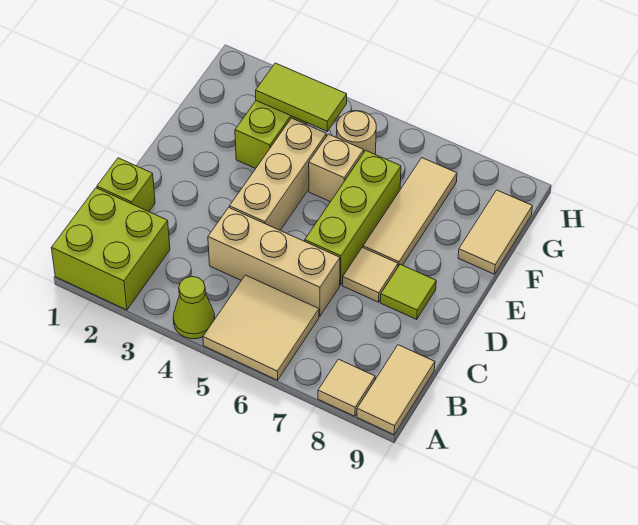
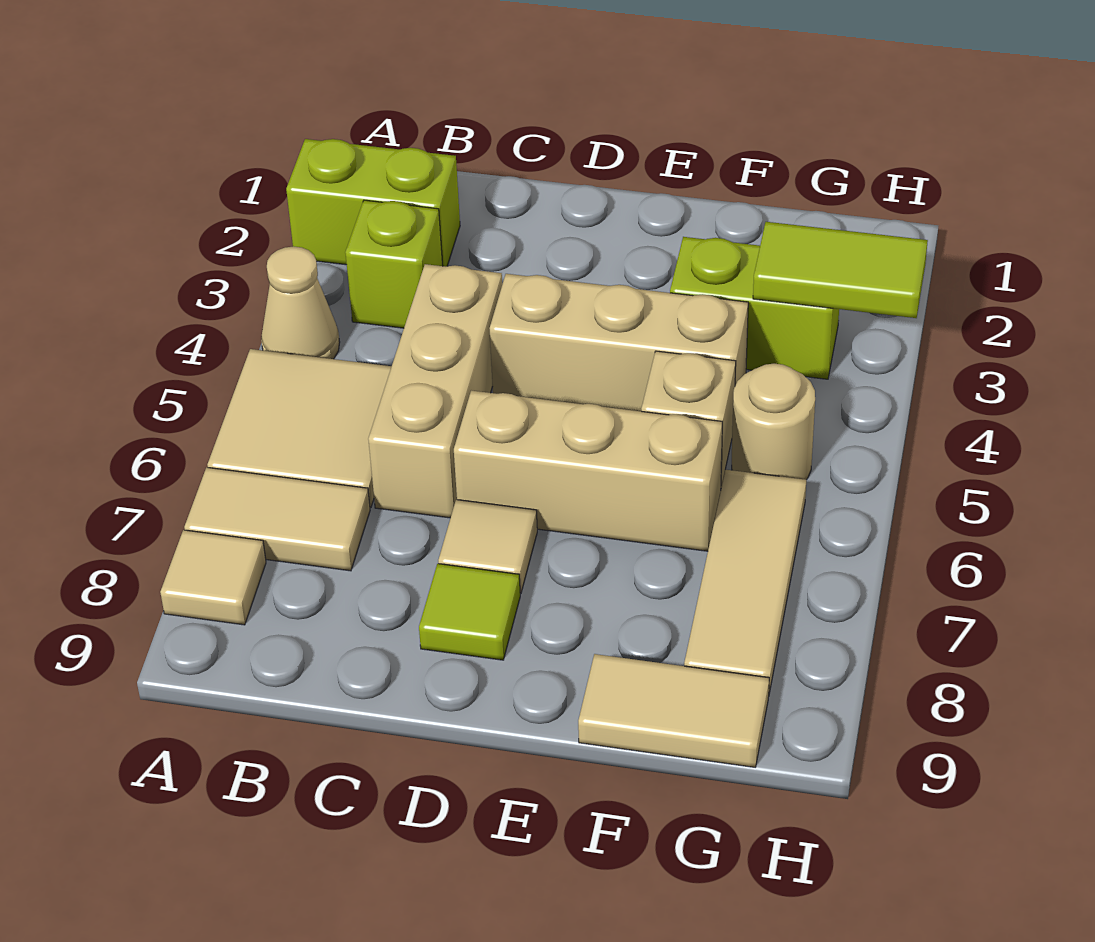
lime brick A1:B2 level 1 -> lime brick A2:B2 level 1
lime cone A4 level 1 -> tan cone A4 level 1
tan tile A9:B9 level 1 -> tan tile A7:B7 level 1
lime brick C1 level 1 -> lime brick B3 level 1
lime brick D6:F6 level 1 -> tan brick D6:F6 level 1
tan tile E7:G7 level 1 -> tan tile G6:G8 level 1
lime tile G3:G4 level 2 -> lime tile G3:H3 level 2

